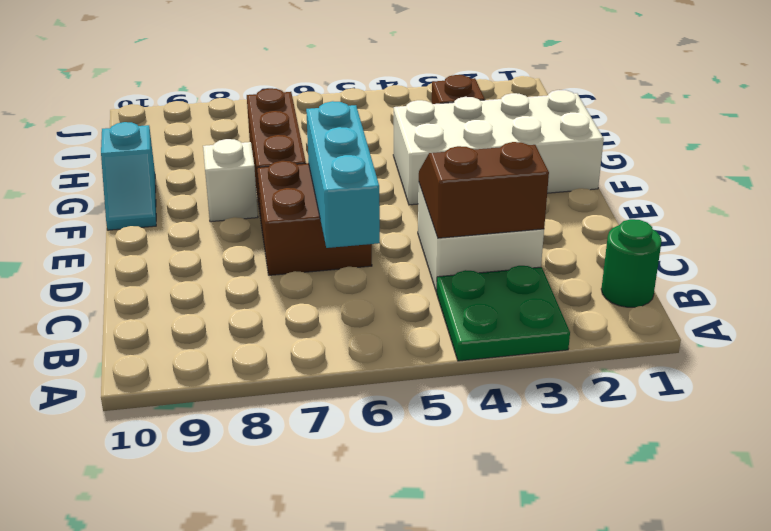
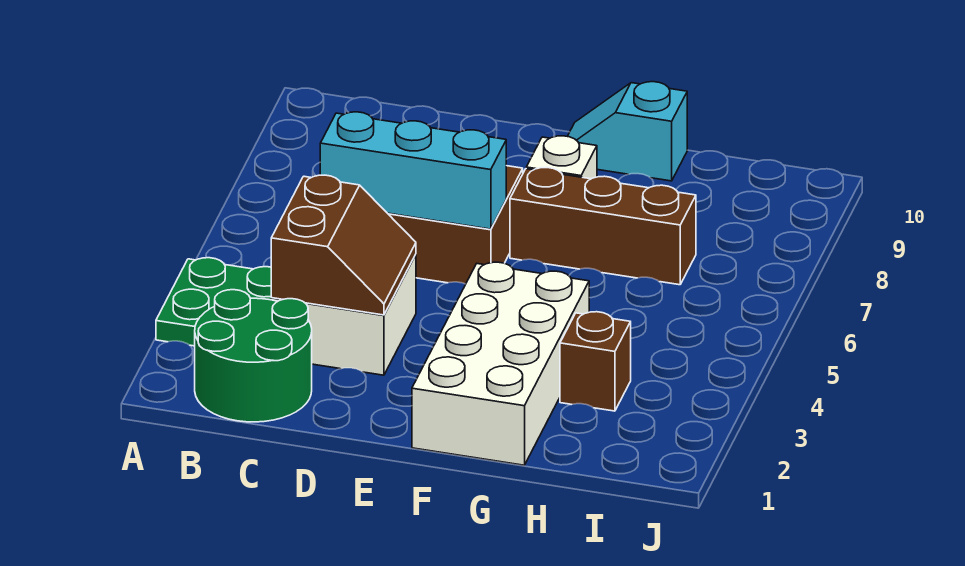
green round brick B1 level 1 -> green round brick B1:C2 level 1

